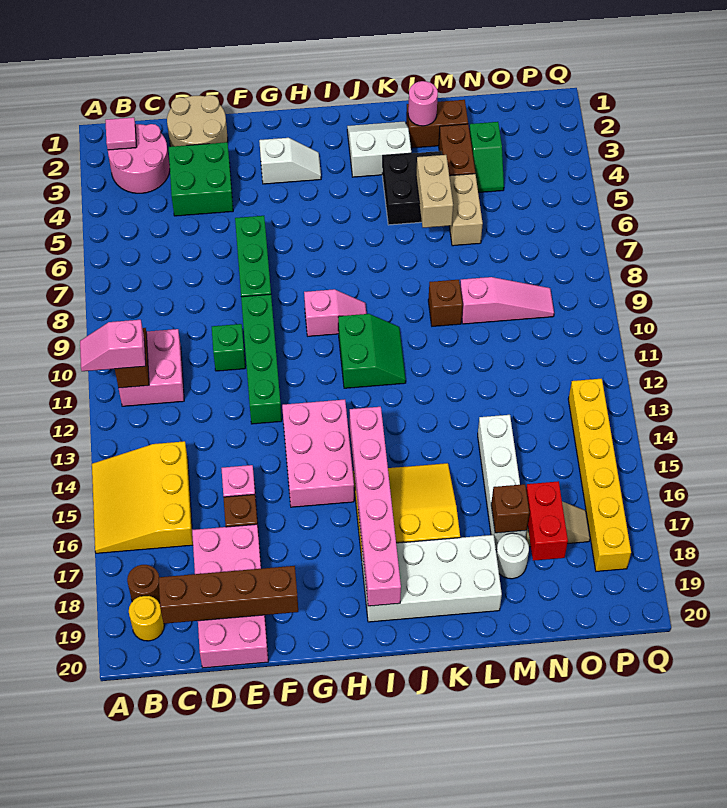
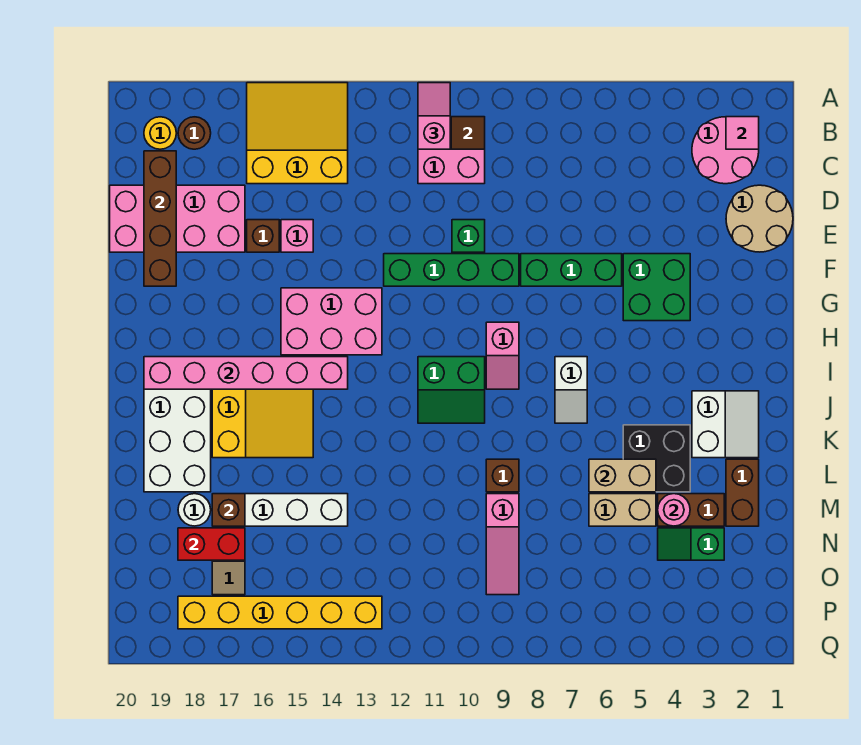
green brick D3:E4 level 1 -> green brick F4:G5 level 1
white slope G3:H3 level 1 top G -> white slope I7:J7 level 1 top I
pink round brick L2 level 2 -> pink round brick M4 level 2

